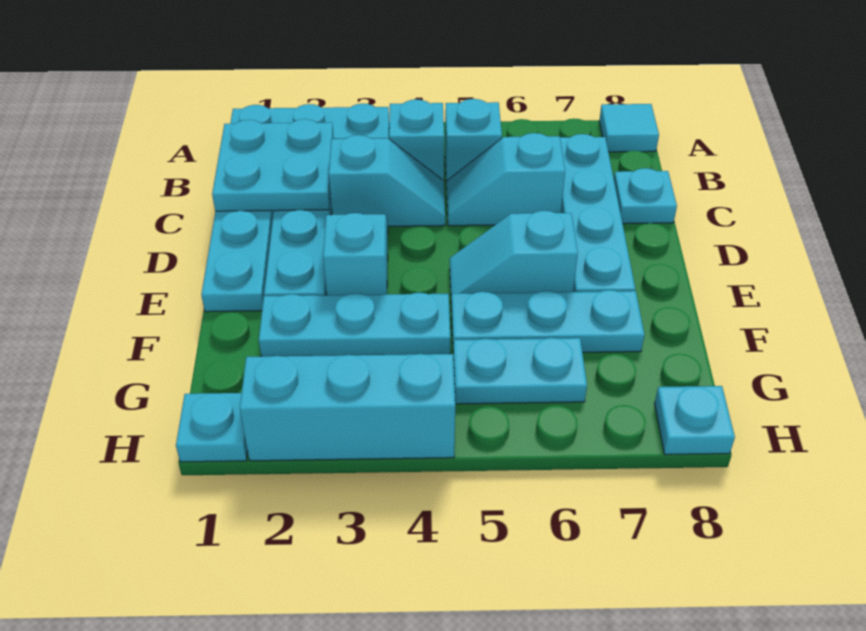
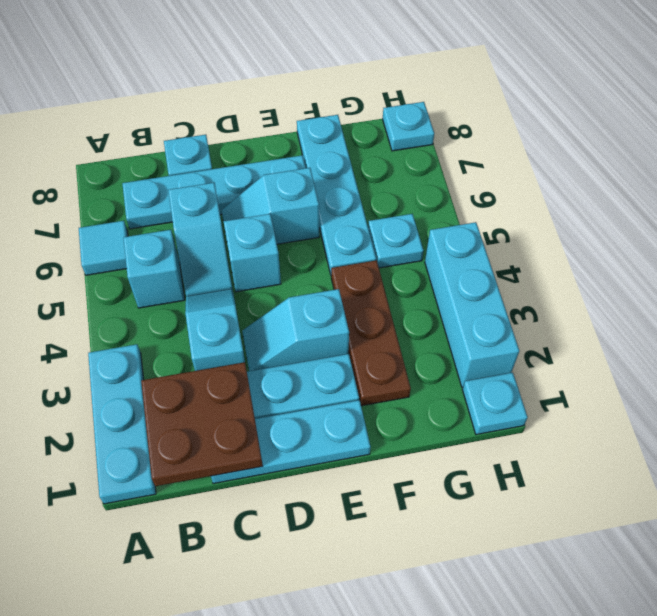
cyan tile A8 level 1 -> cyan tile A6 level 1
cyan plate B1:C2 level 2 -> brown plate B1:C2 level 2
cyan brick B4 level 1 -> cyan brick D5 level 1
cyan slope E5:E6 level 1 top 6 -> cyan slope D6:E6 level 1 top E
cyan plate F2:F4 level 1 -> brown plate F2:F4 level 1
cyan plate F5:F7 level 1 -> cyan plate F5:F8 level 1
cyan plate G5:G6 level 1 -> cyan plate G5 level 1

